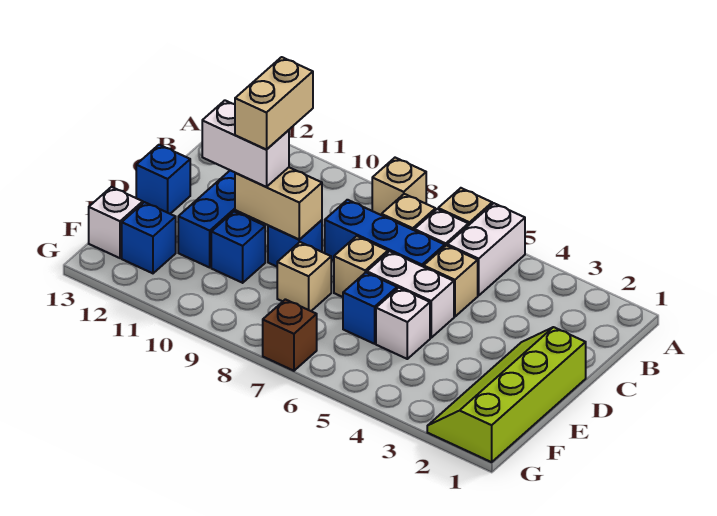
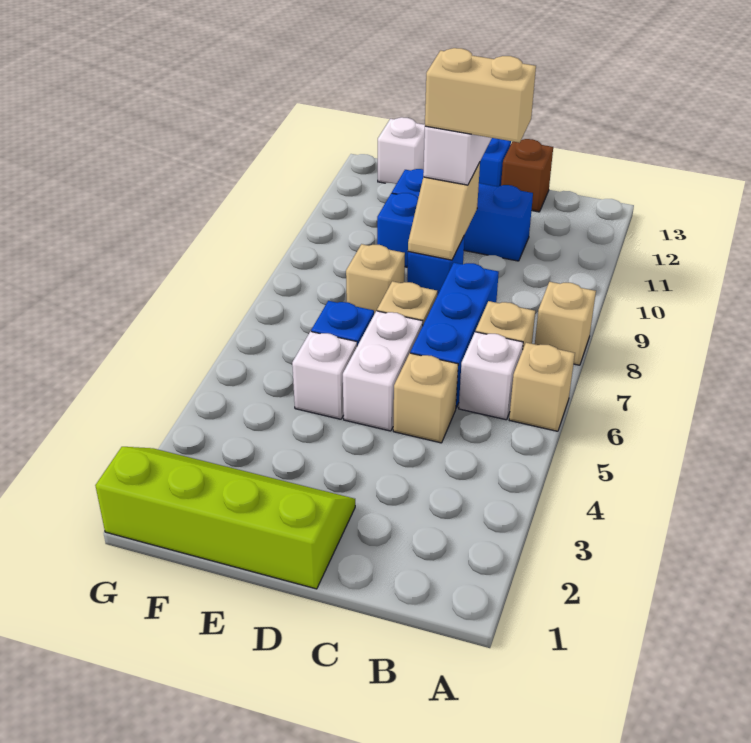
white brick A5:B5 level 1 -> none
tan brick D9:D10 level 2 -> tan slope D9:D10 level 2 top 10
blue brick F12 level 1 -> none
brown brick G7 level 1 -> brown brick C13 level 1

